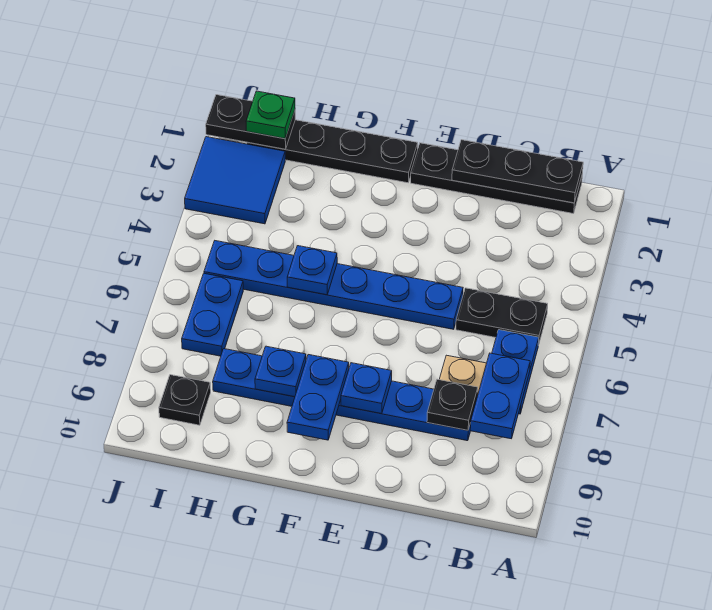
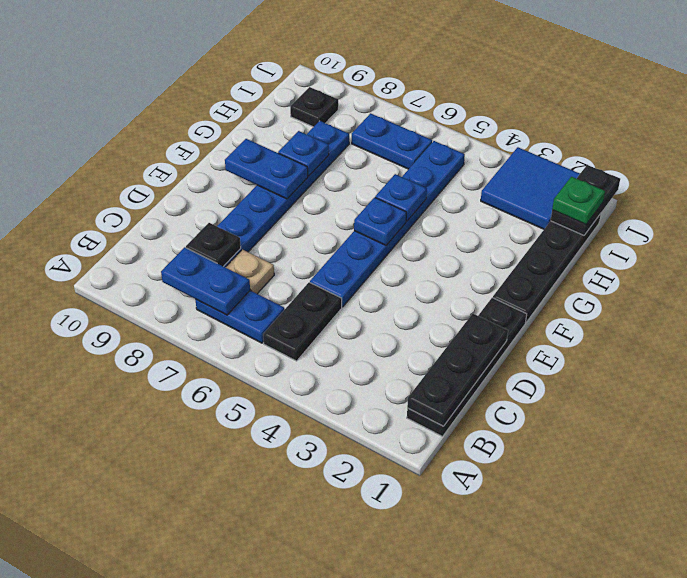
blue plate E8 level 2 -> blue plate F5 level 2

